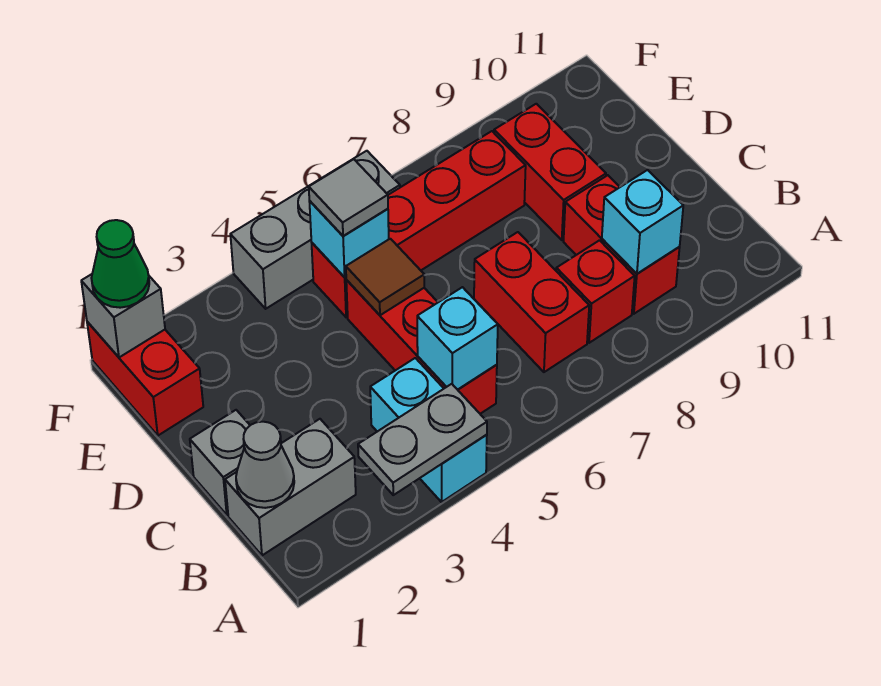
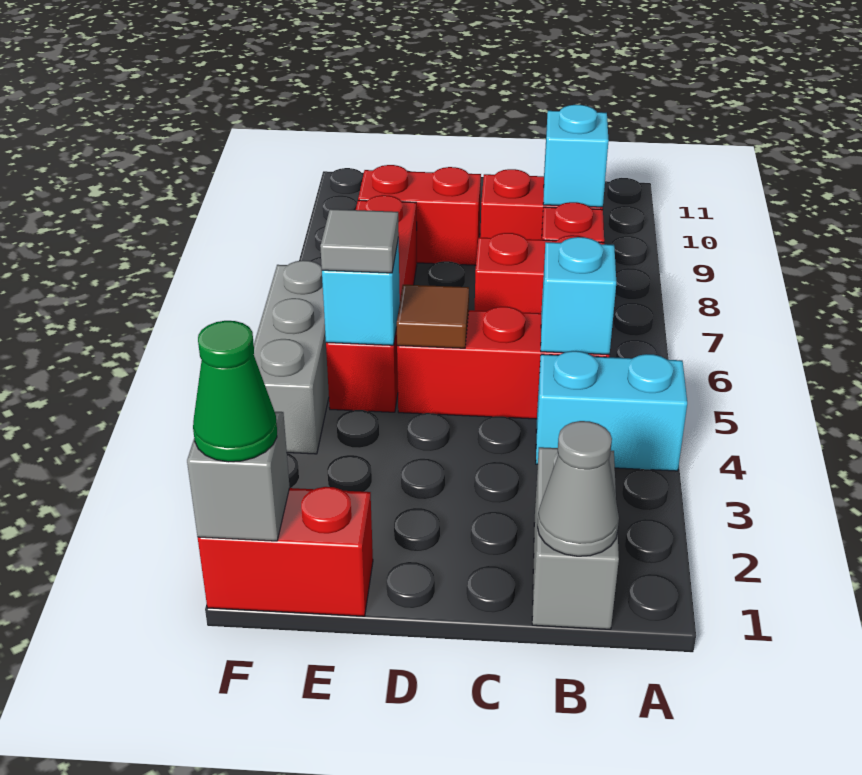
grey plate A3:A4 level 2 -> none
grey brick C1 level 1 -> none

